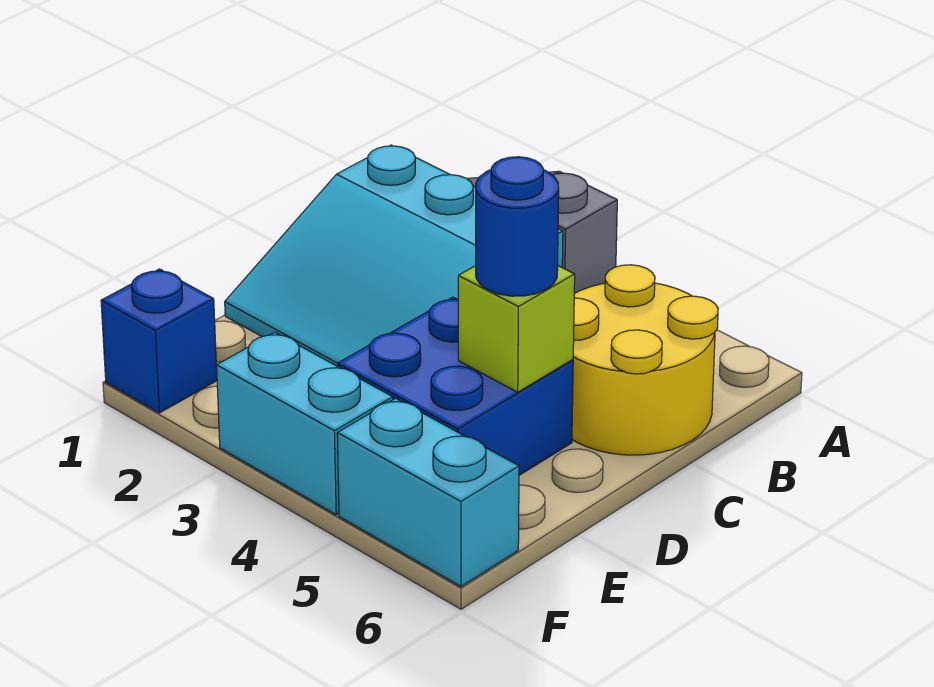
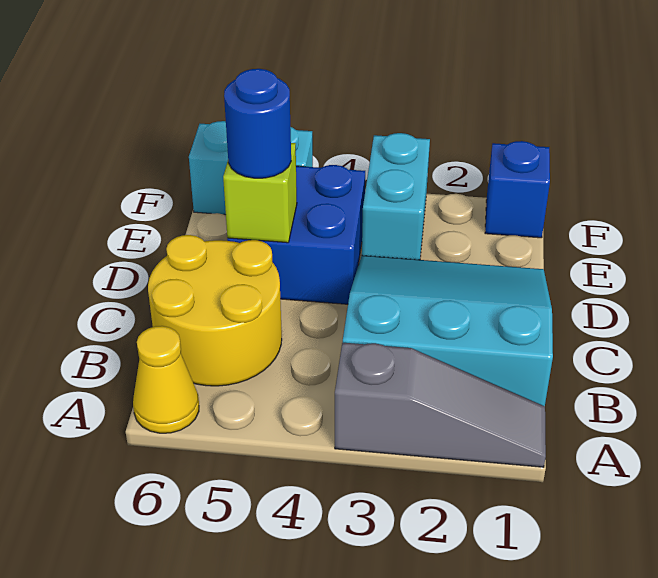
none -> yellow cone A6 level 1
cyan brick F3:F4 level 1 -> cyan brick E3:F3 level 1

